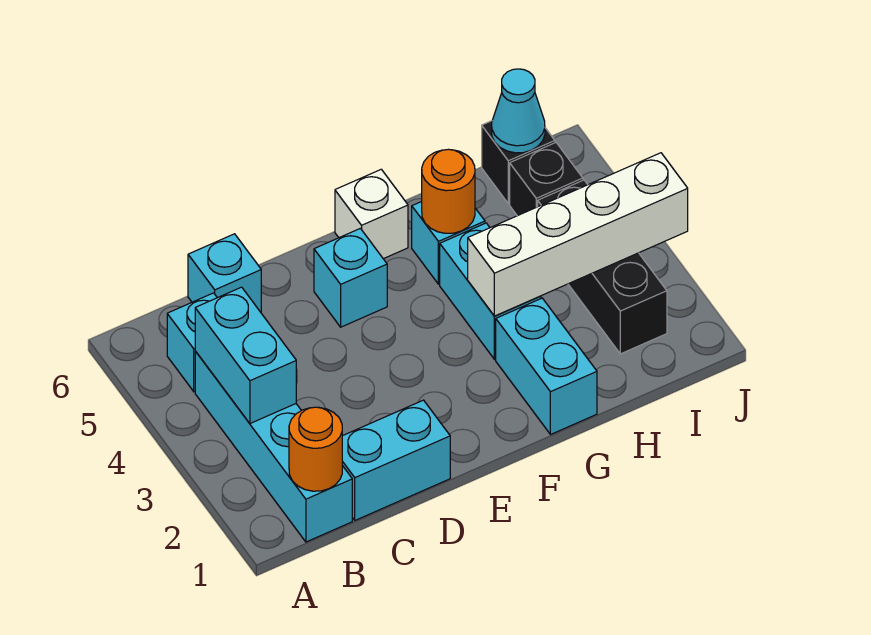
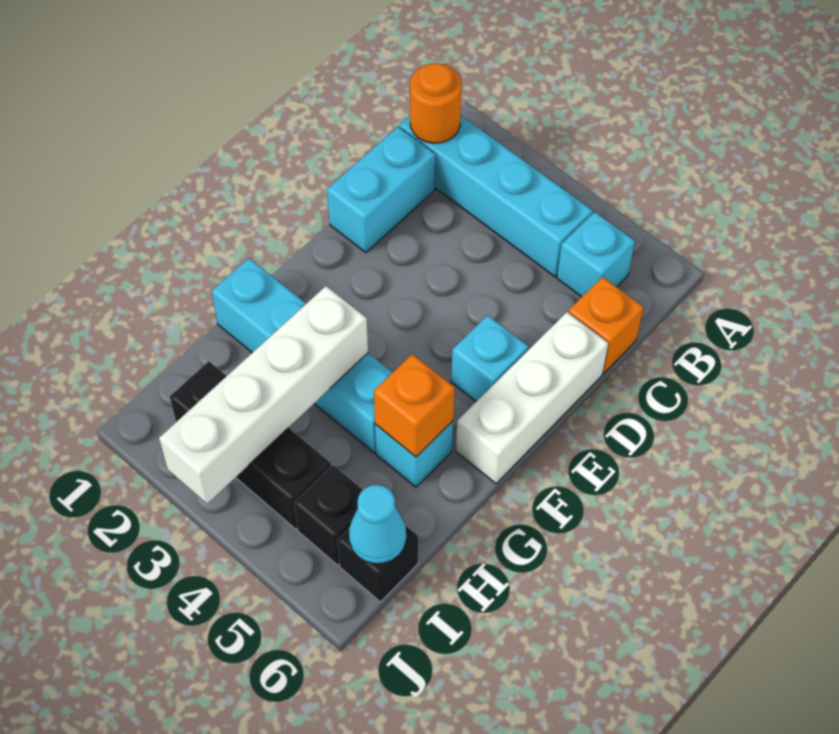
cyan brick B3:B4 level 2 -> none
cyan brick C6 level 1 -> orange brick C6 level 1
white brick F6 level 1 -> white brick D6:F6 level 1
orange round brick G5 level 2 -> orange brick G5 level 2

